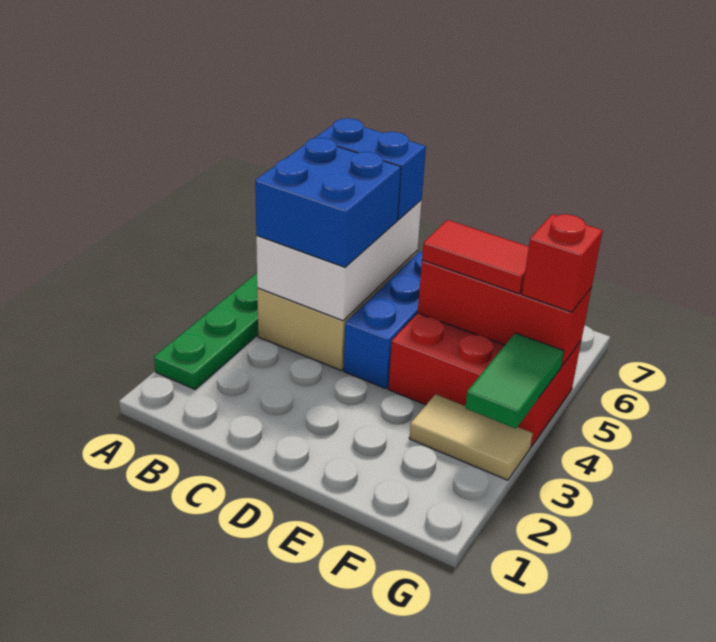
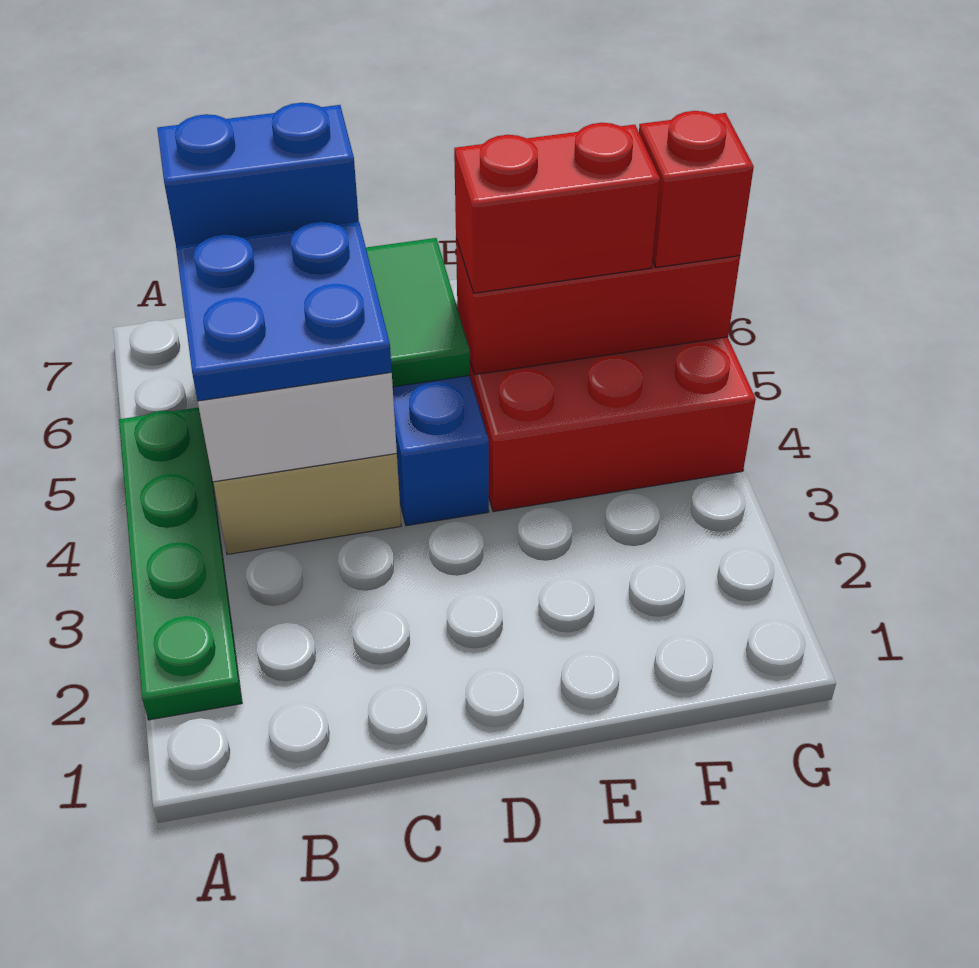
blue brick B4:C5 level 3 -> blue plate B4:C5 level 3
red tile E5:F5 level 3 -> red brick E5:F5 level 3
tan tile F3:G3 level 1 -> none
green tile G3:G4 level 2 -> green tile D5:D6 level 2

